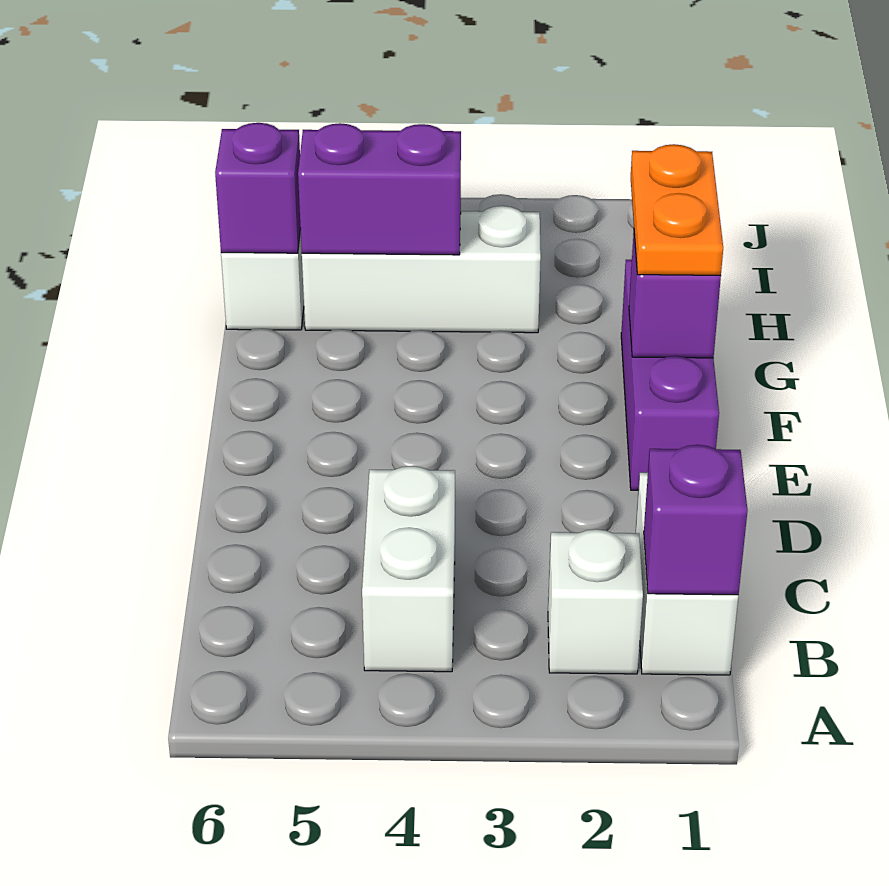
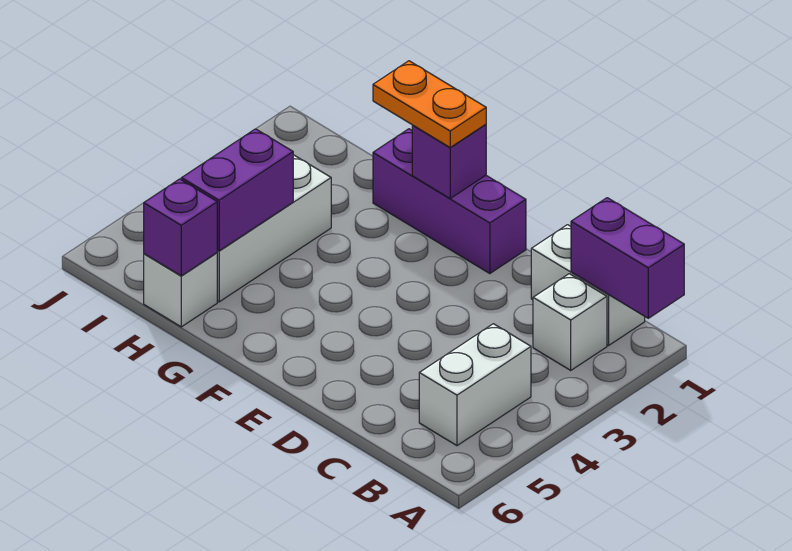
purple brick B1 level 2 -> purple brick A1:B1 level 2
white brick B4:C4 level 1 -> white brick B4:B5 level 1

